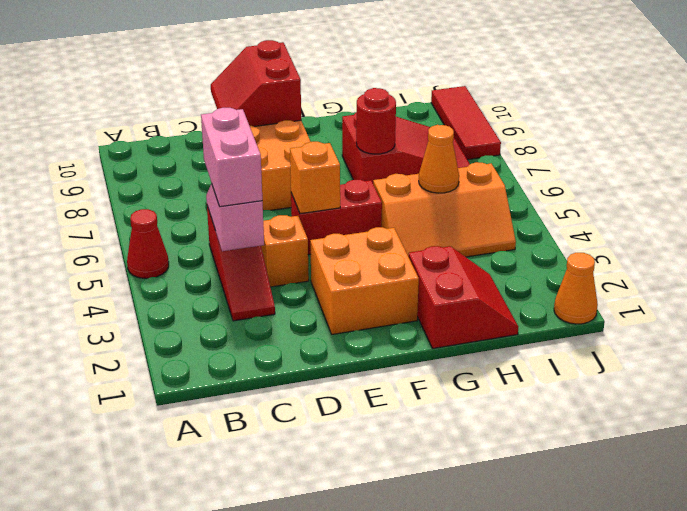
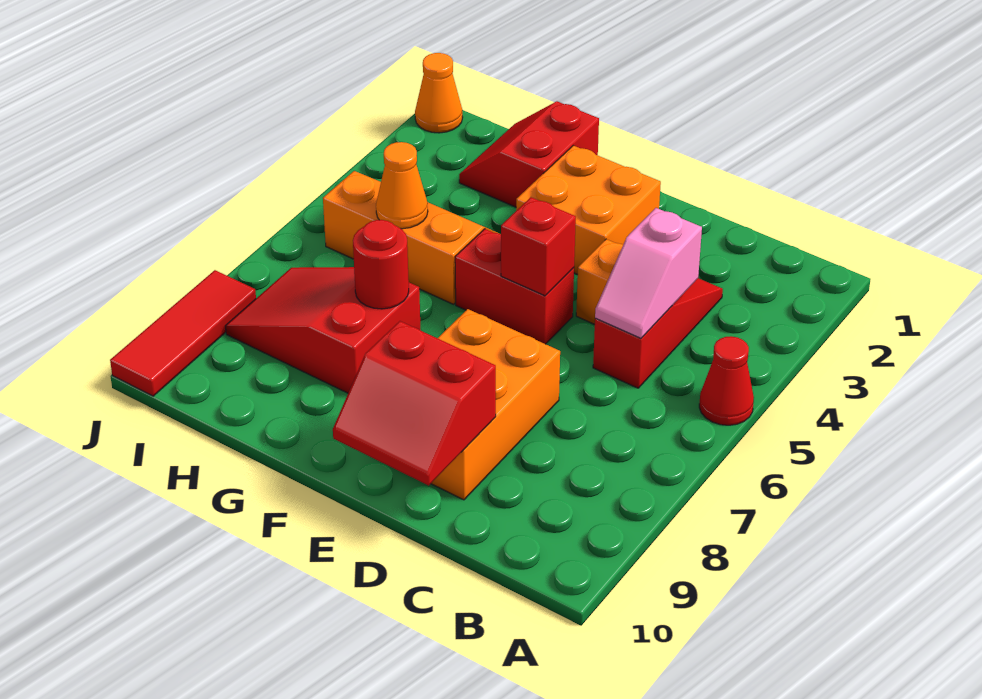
pink brick C4:C5 level 3 -> none
red slope D9:E10 level 2 top E -> red slope D9:E10 level 2 top 9
orange brick E5 level 2 -> red brick E5 level 2

